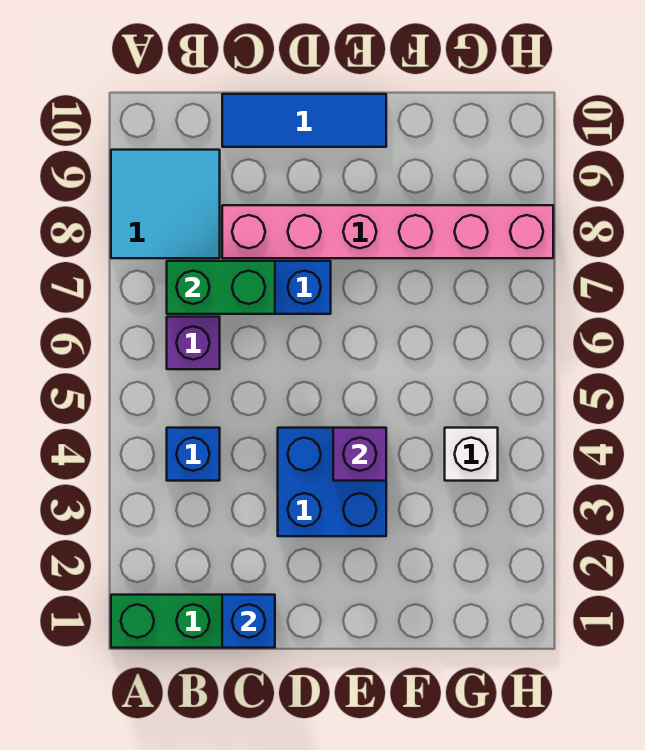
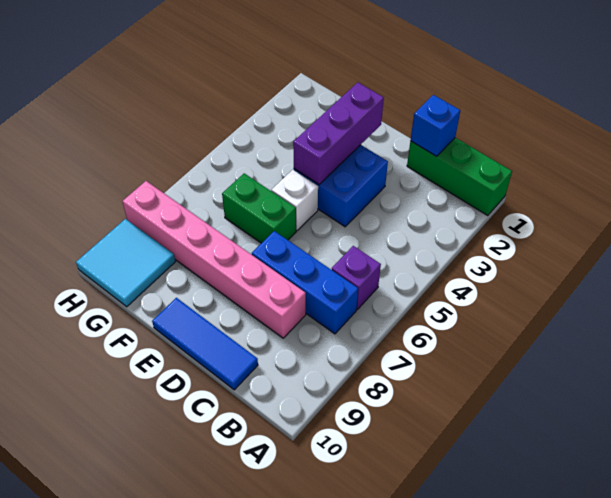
cyan tile A8:B9 level 1 -> cyan tile G9:H10 level 1
blue brick B4 level 1 -> none
green brick B7:C7 level 2 -> green brick E6:F6 level 1
purple brick E4 level 2 -> purple brick E2:E4 level 2
white brick G4 level 1 -> white brick E5 level 1

